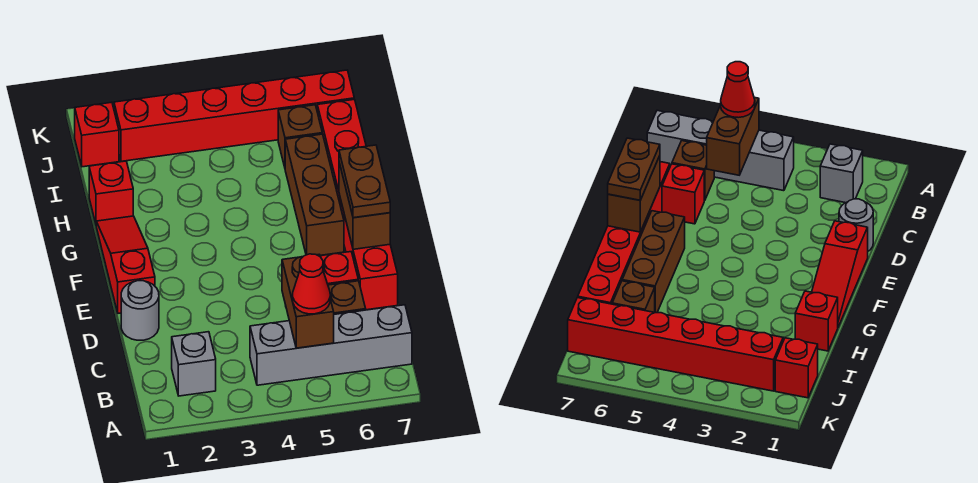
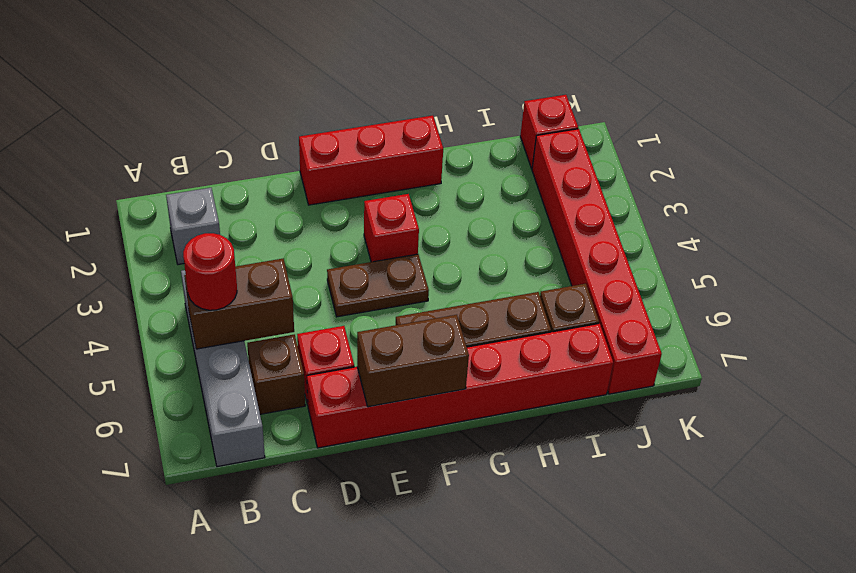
red cone B5 level 3 -> red round brick B5 level 3
grey round brick D1 level 1 -> none
red slope E1:G1 level 1 top E -> red brick E1:G1 level 1
brown plate E7:F7 level 3 -> brown plate E4:F4 level 1
red brick H1 level 1 -> red brick F3 level 1

